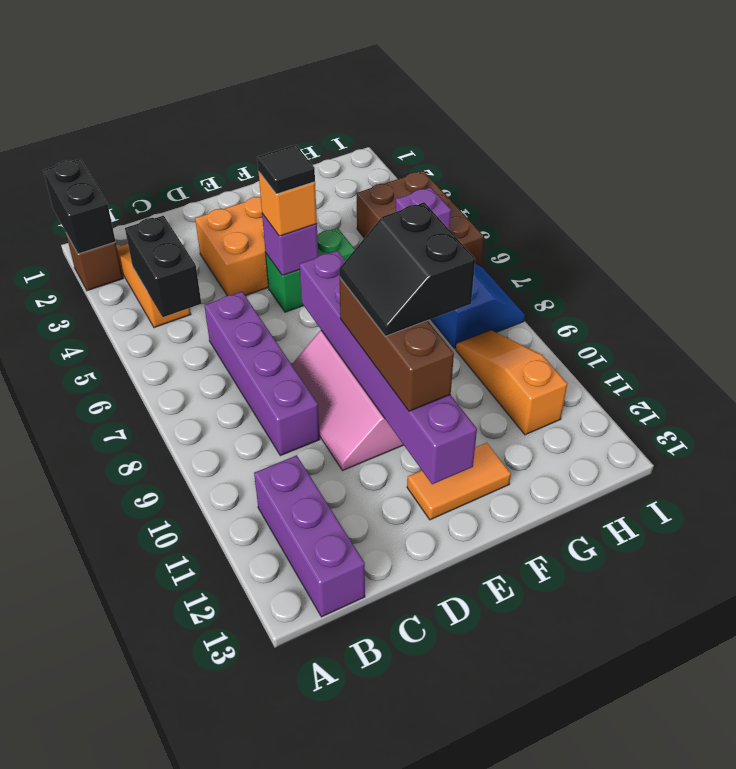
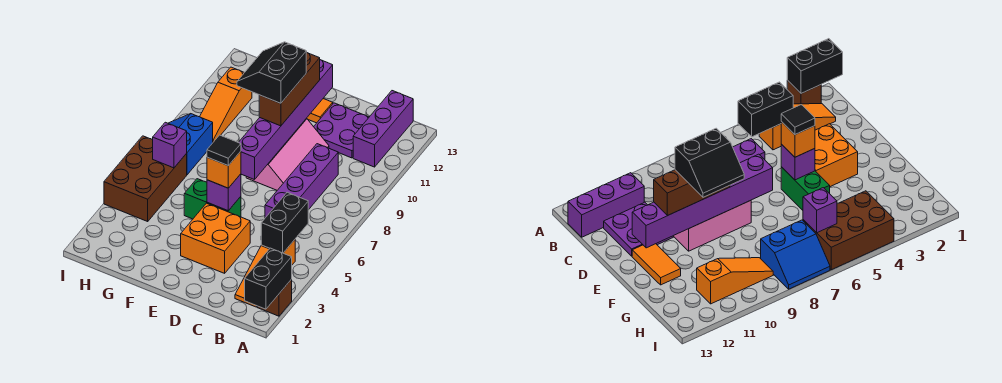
none -> purple plate C11:D12 level 1
black slope E9:F10 level 4 top F -> black slope E9:F10 level 4 top E

